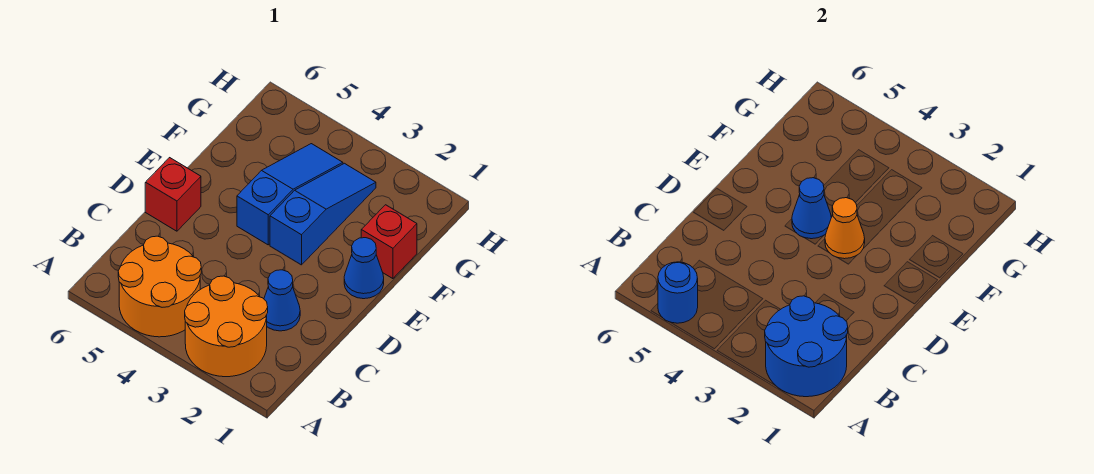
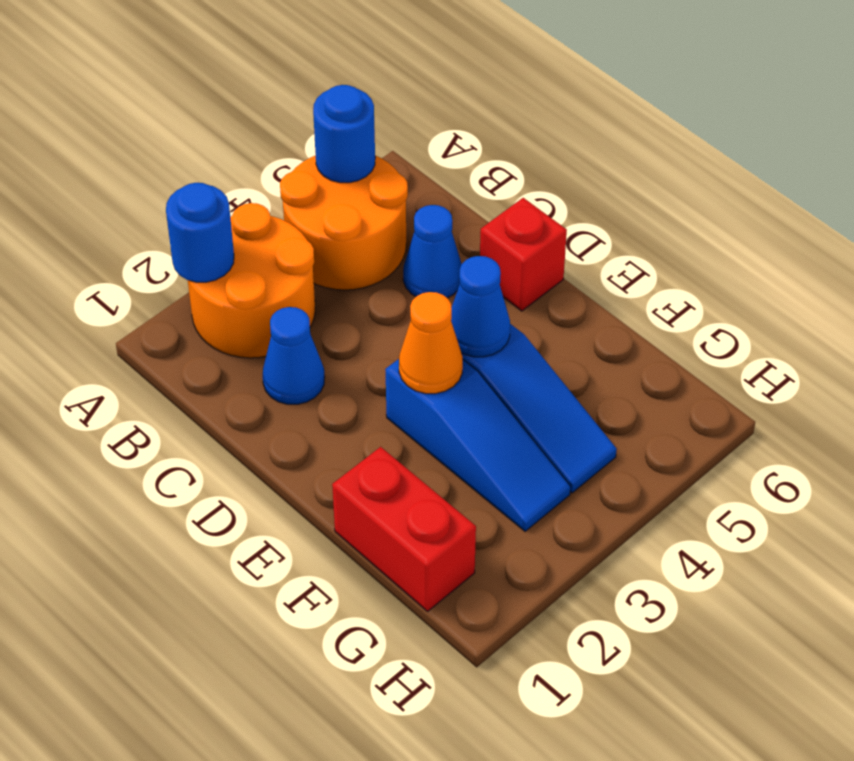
blue round brick A1:B2 level 2 -> blue round brick A2 level 2
blue cone E1 level 1 -> blue cone C5 level 1
red brick F1 level 1 -> red brick F1:G1 level 1

